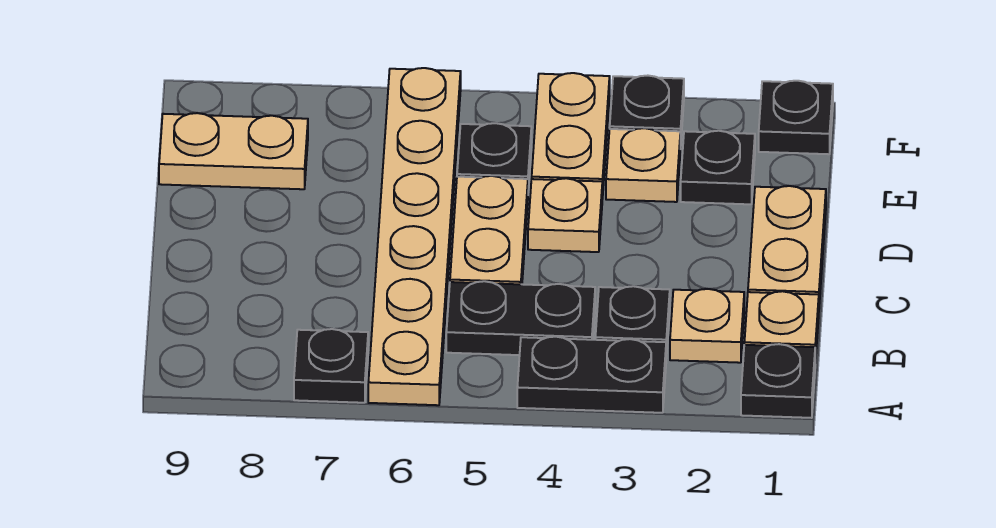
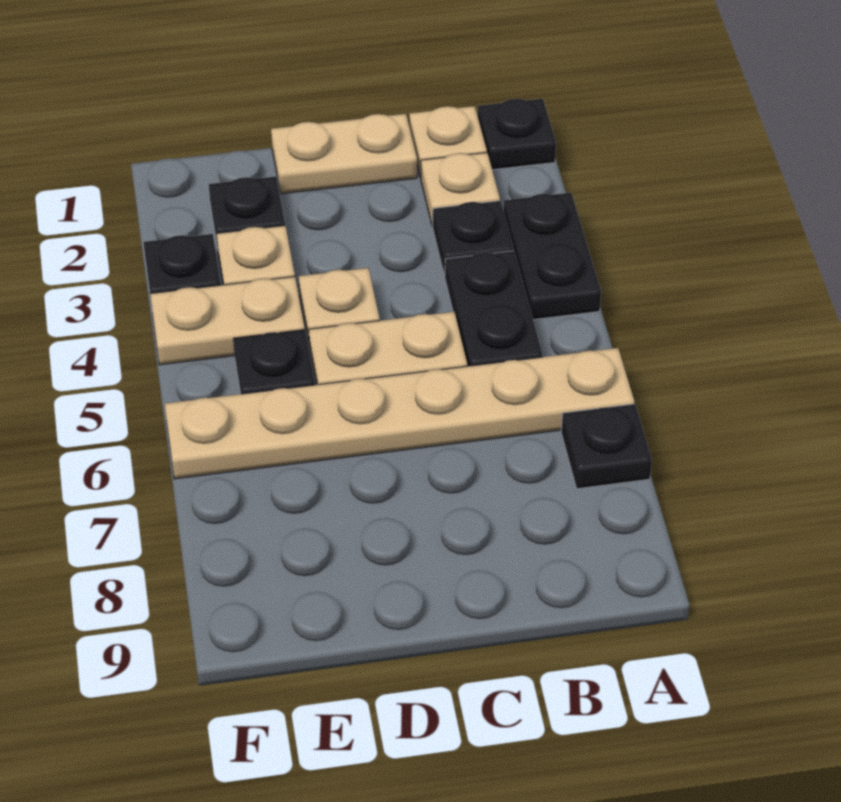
tan plate E8:E9 level 1 -> none
black plate F1 level 1 -> none

